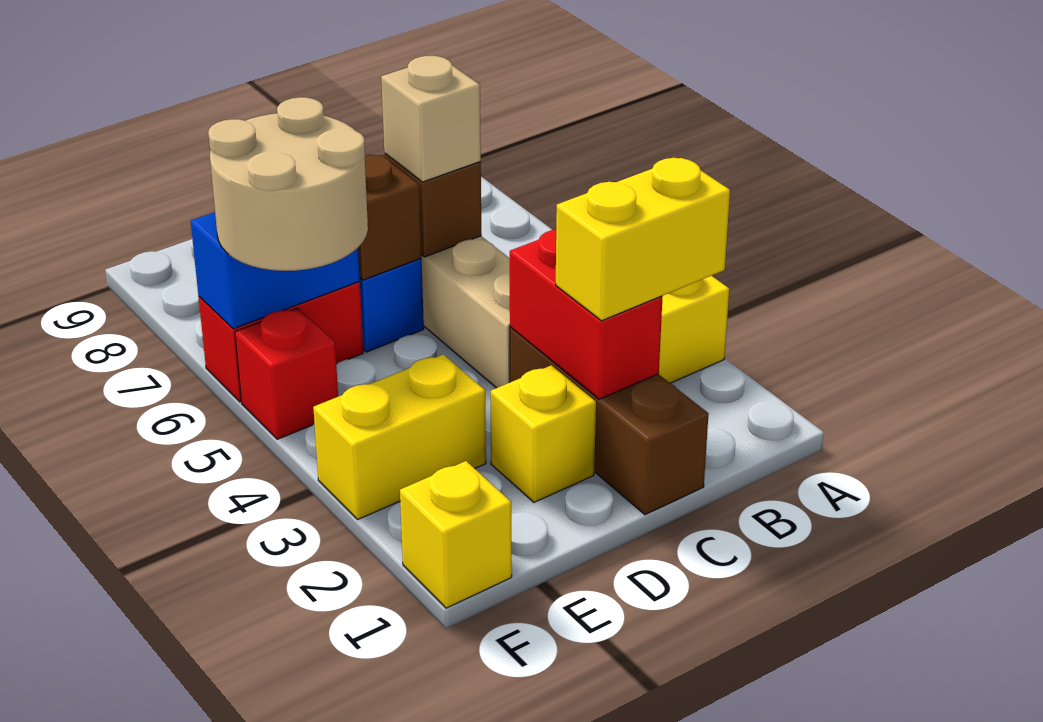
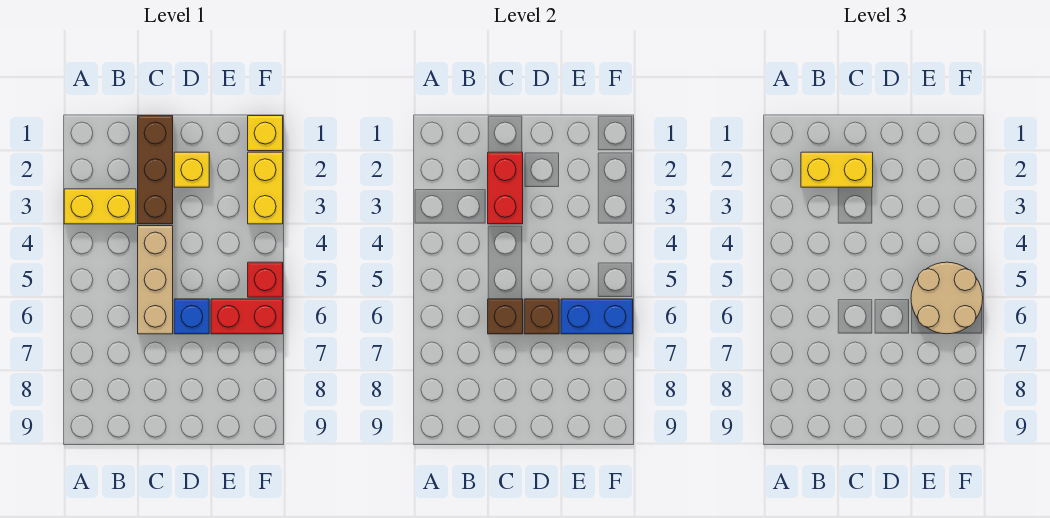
tan brick C6 level 3 -> none
yellow brick E3:F3 level 1 -> yellow brick F2:F3 level 1

